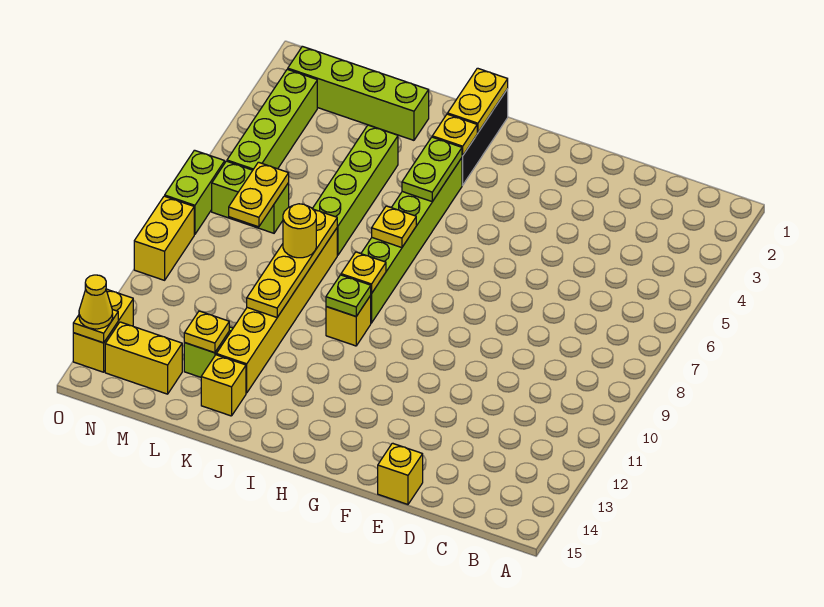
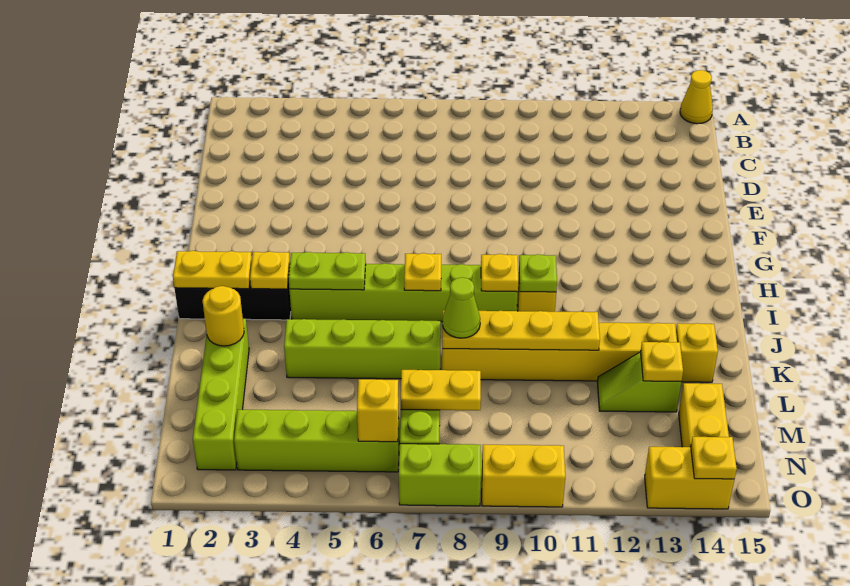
yellow brick E15 level 1 -> yellow brick N6 level 2
none -> lime cone K8 level 3
yellow round brick K9 level 3 -> yellow round brick K2 level 2
yellow cone O14 level 3 -> yellow cone A15 level 1

